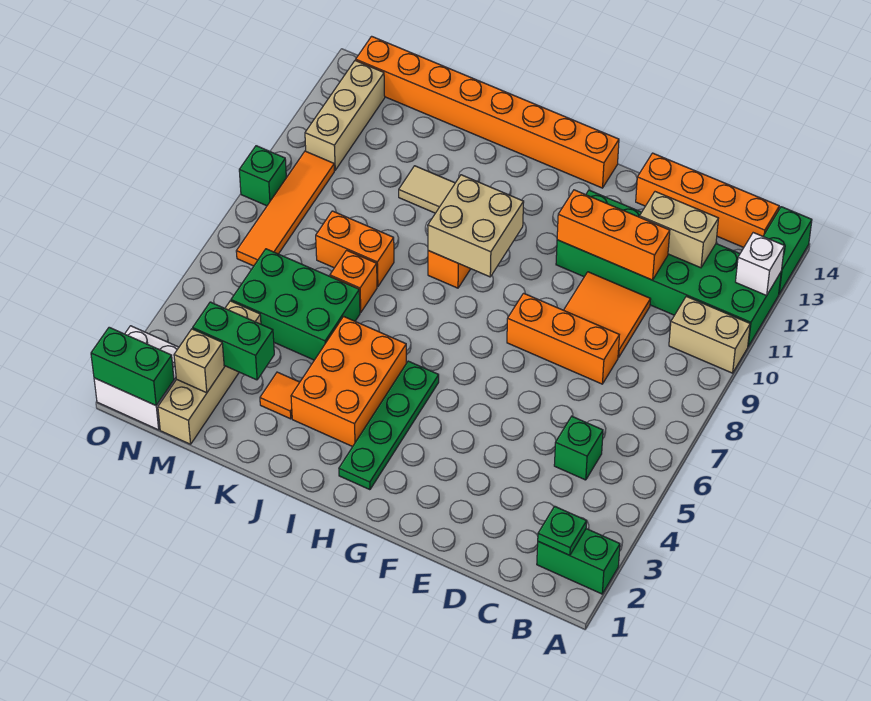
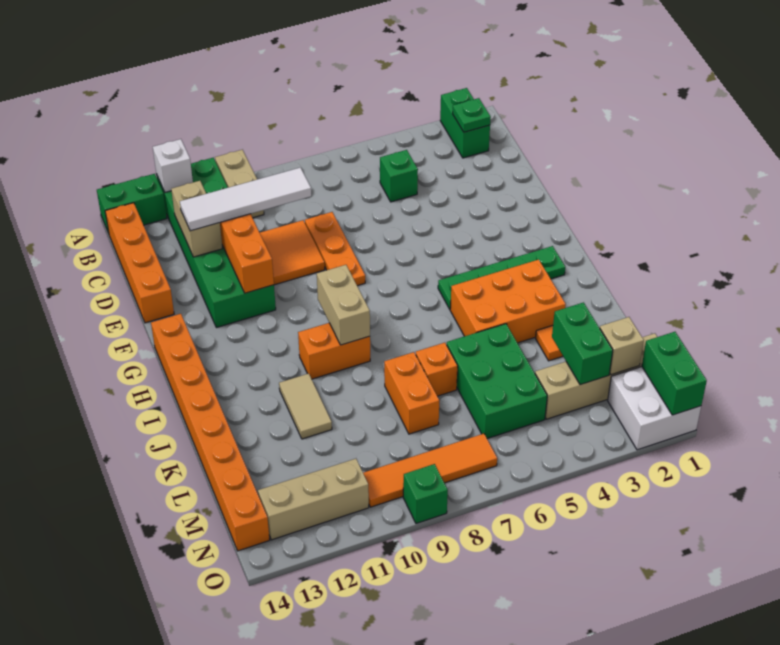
orange brick D8:F8 level 1 -> orange plate D8:F8 level 1
none -> white tile D9:D12 level 3
tan brick H9:I10 level 2 -> tan brick H9:I9 level 2

